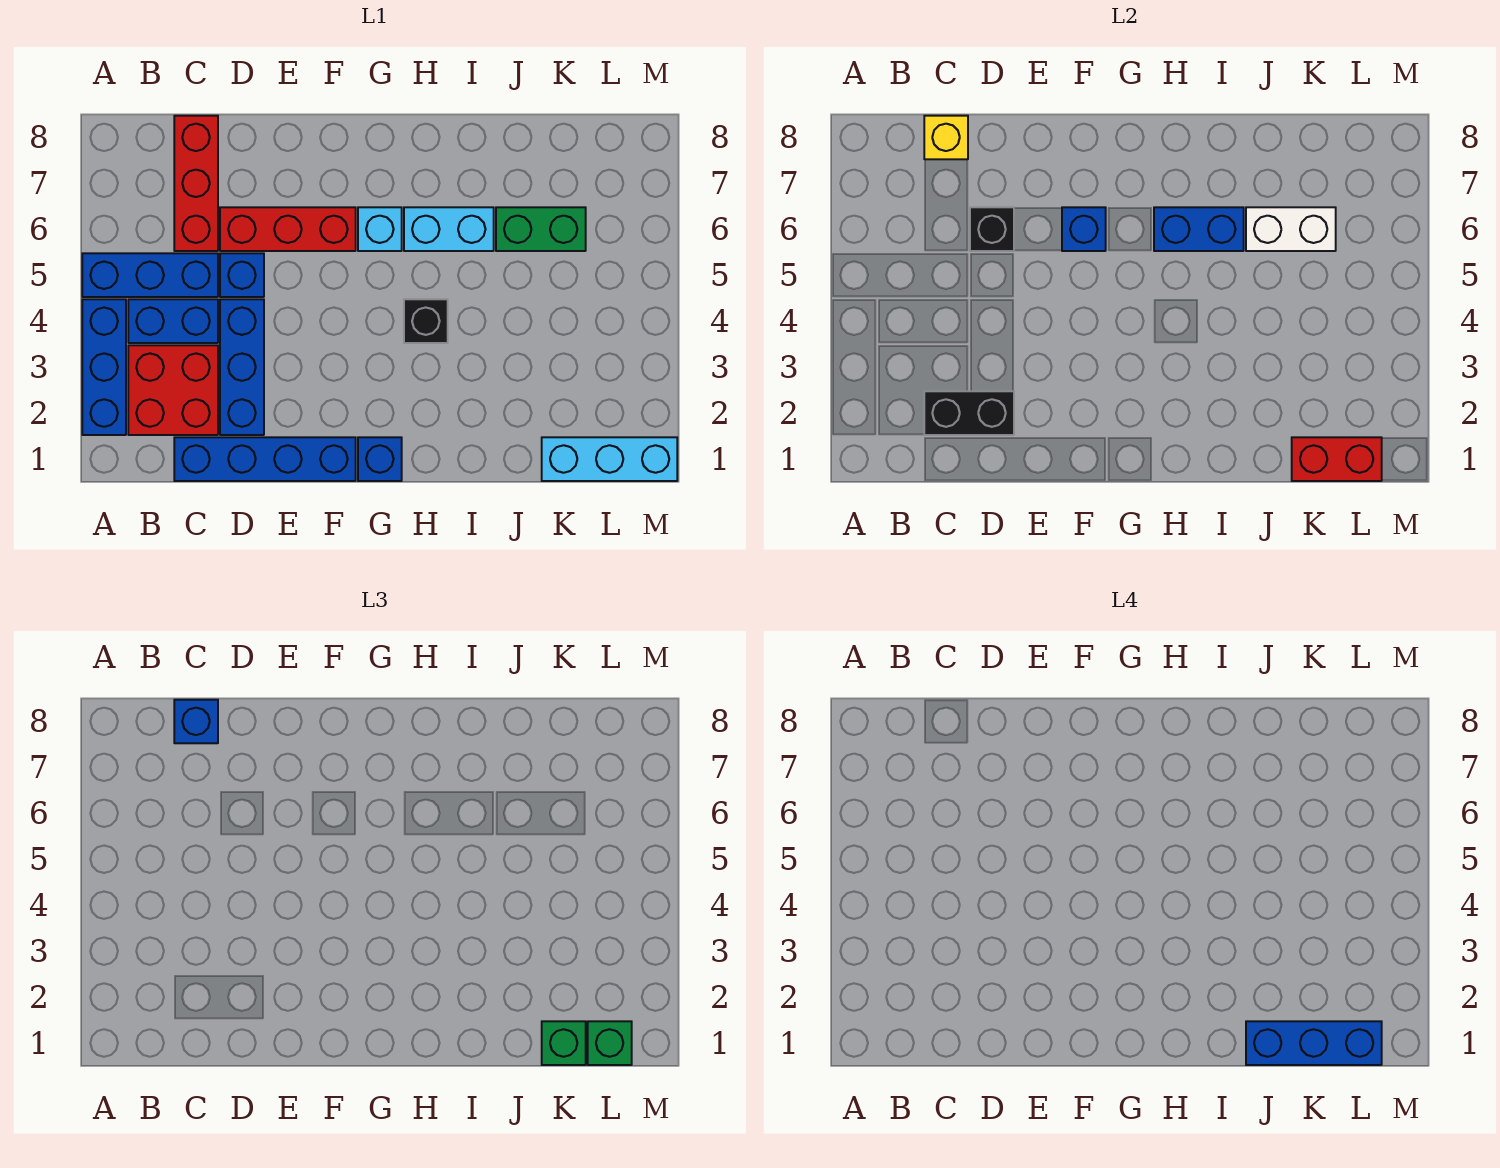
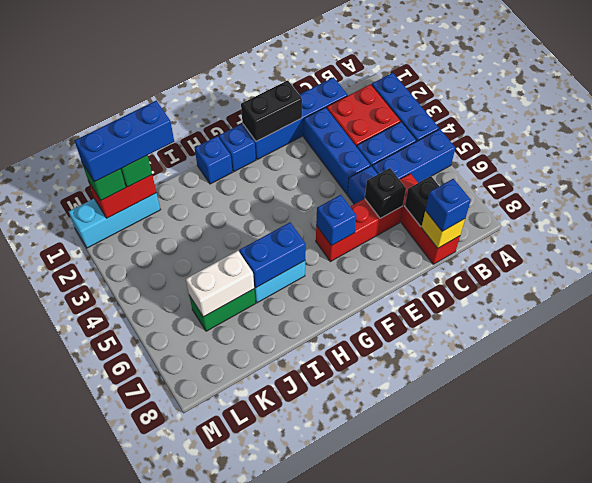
black brick C2:D2 level 2 -> black brick E1:F1 level 2
cyan brick G6 level 1 -> none
none -> blue brick H1 level 1
black brick H4 level 1 -> black brick C7 level 2

